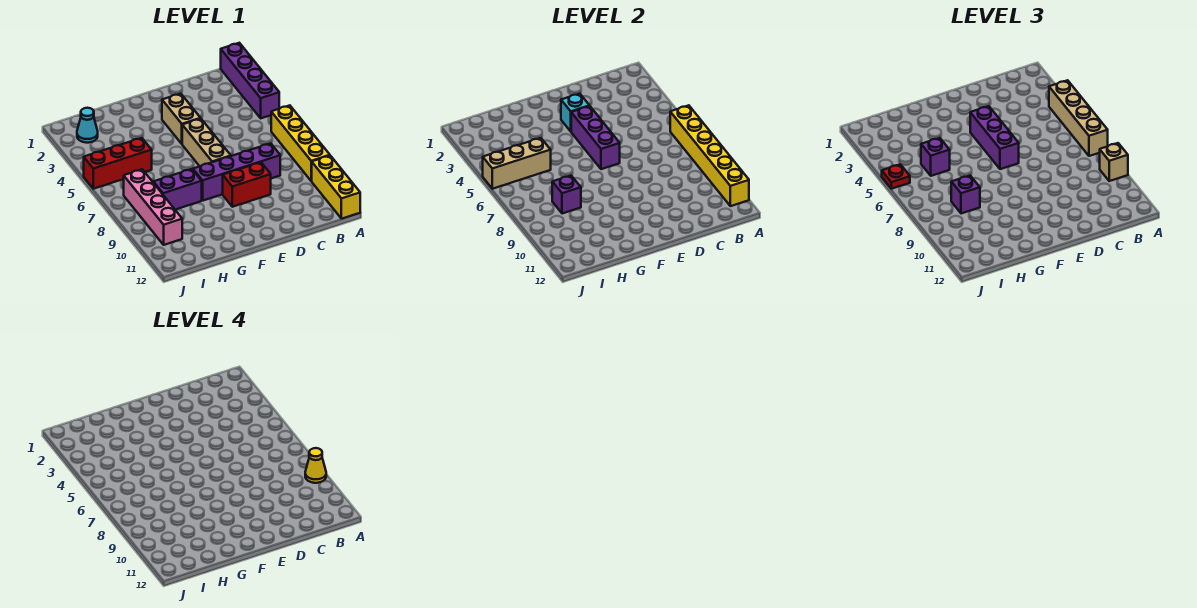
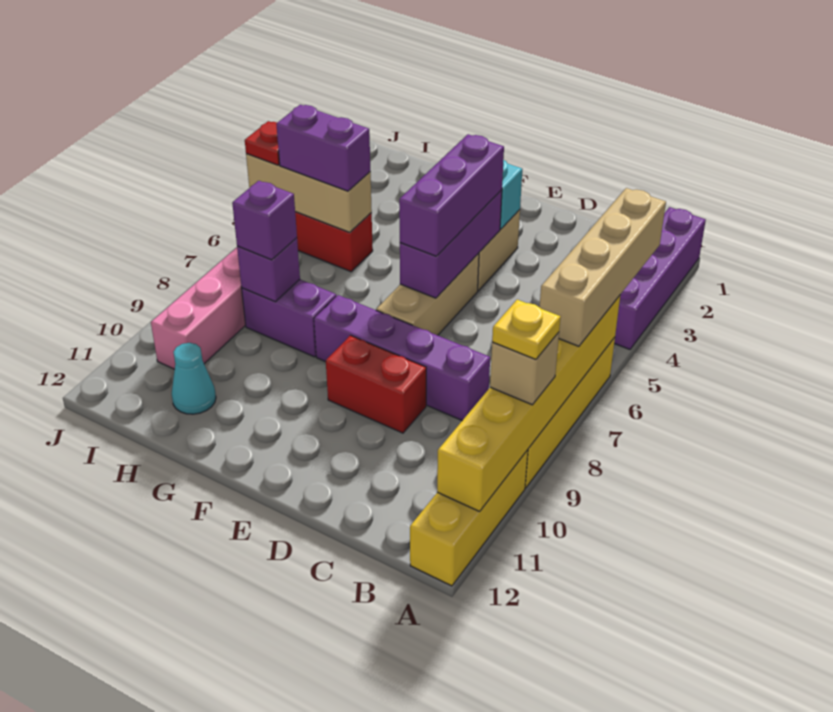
yellow cone A9 level 4 -> yellow plate A9 level 4
purple brick H5 level 3 -> purple brick H5:I5 level 3
cyan cone I2 level 1 -> cyan cone H11 level 1

